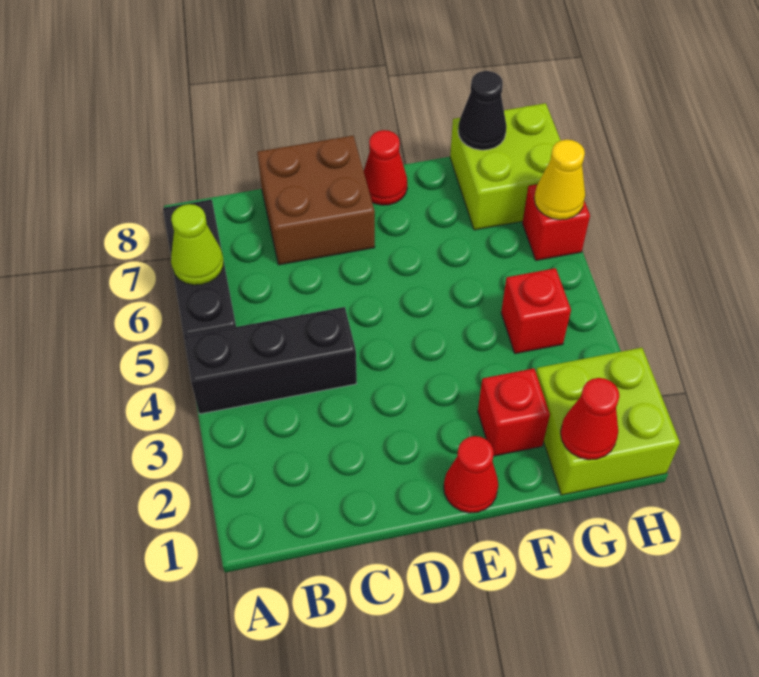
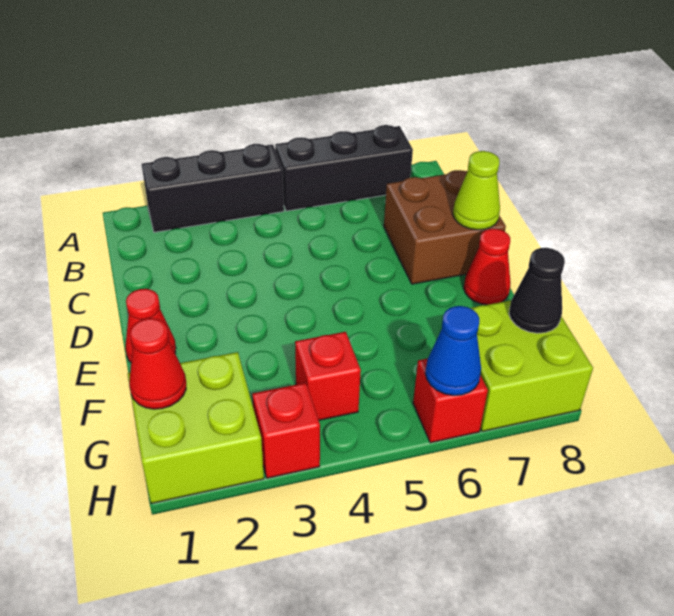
black brick A4:C4 level 1 -> black brick A2:A4 level 1
lime cone A6 level 2 -> lime cone D8 level 2
red brick F2 level 1 -> red brick H3 level 1
yellow cone H6 level 2 -> blue cone H6 level 2

